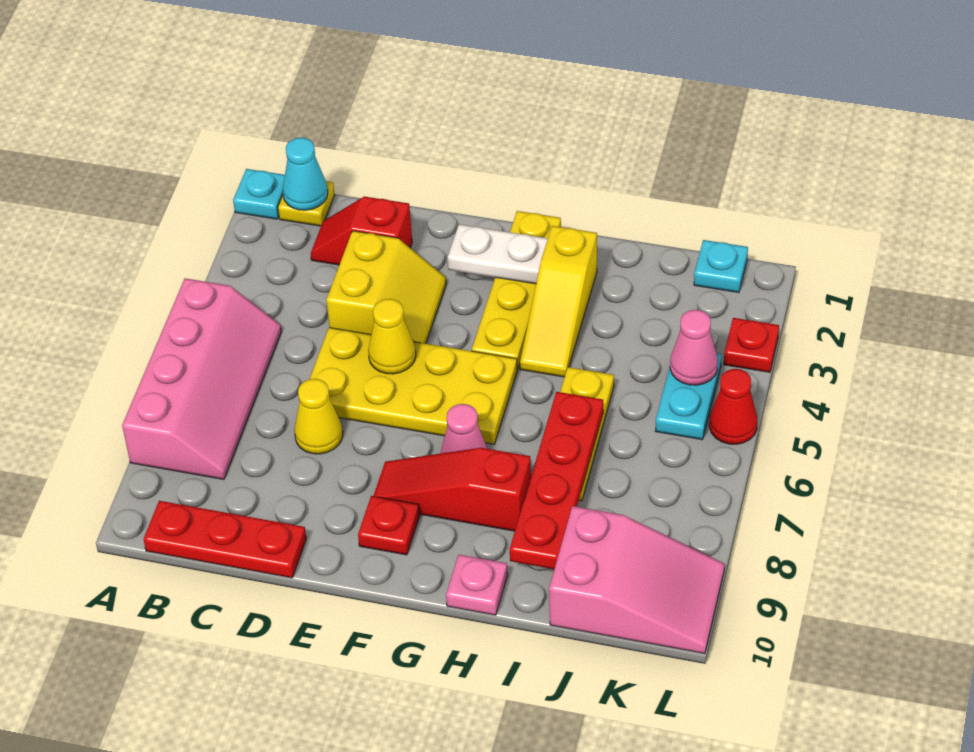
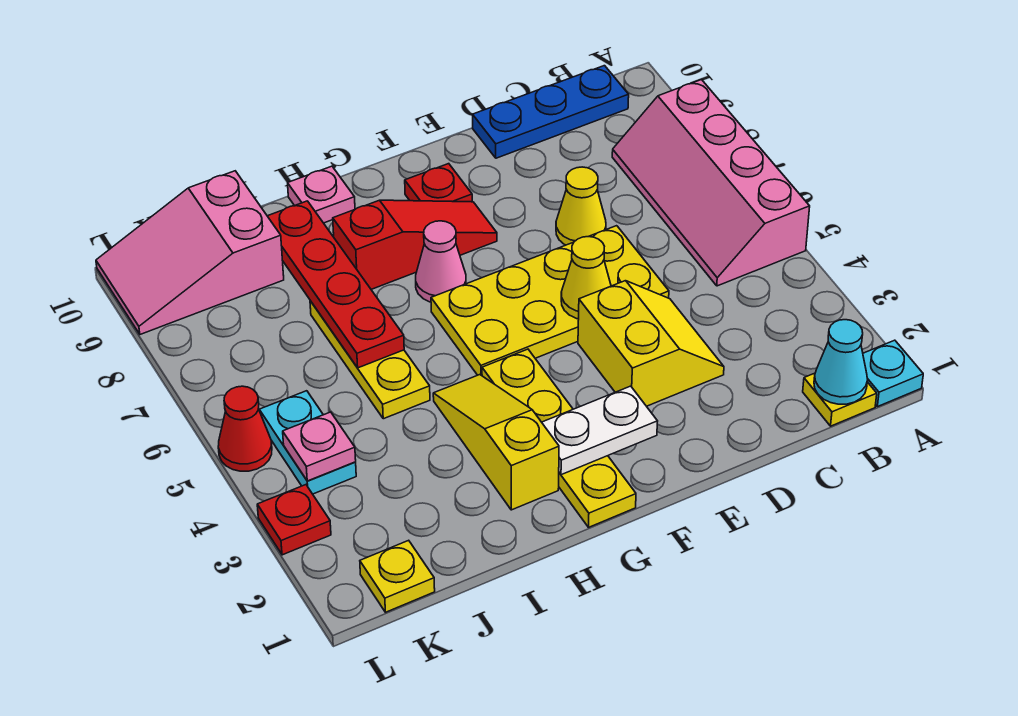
red plate B10:D10 level 1 -> blue plate B10:D10 level 1
red slope C2:D2 level 1 top D -> none
yellow slope D3:E4 level 1 top D -> yellow slope D3:E4 level 1 top E
cyan plate K1 level 1 -> yellow plate K1 level 1
pink cone K4 level 2 -> pink plate K4 level 2

